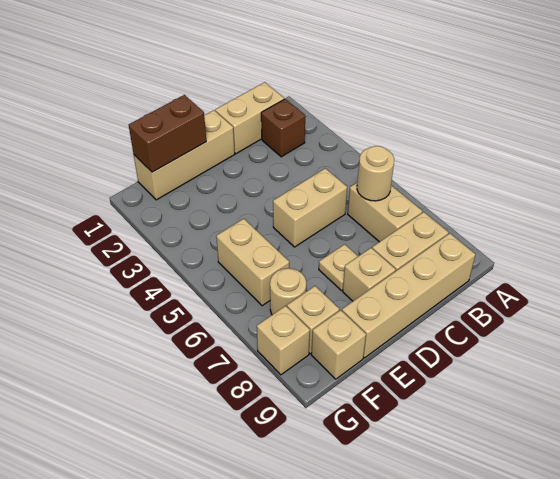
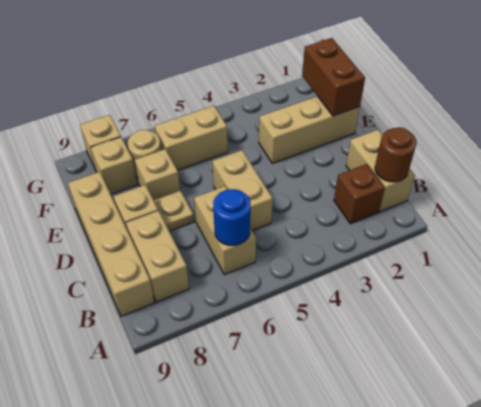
none -> brown round brick B1 level 2
tan brick B6:B7 level 1 -> tan brick B6:C6 level 1
tan round brick B6 level 2 -> blue round brick B6 level 2
tan brick D1:F1 level 1 -> tan brick E1:E3 level 1
tan brick F9 level 1 -> tan brick E7 level 1

